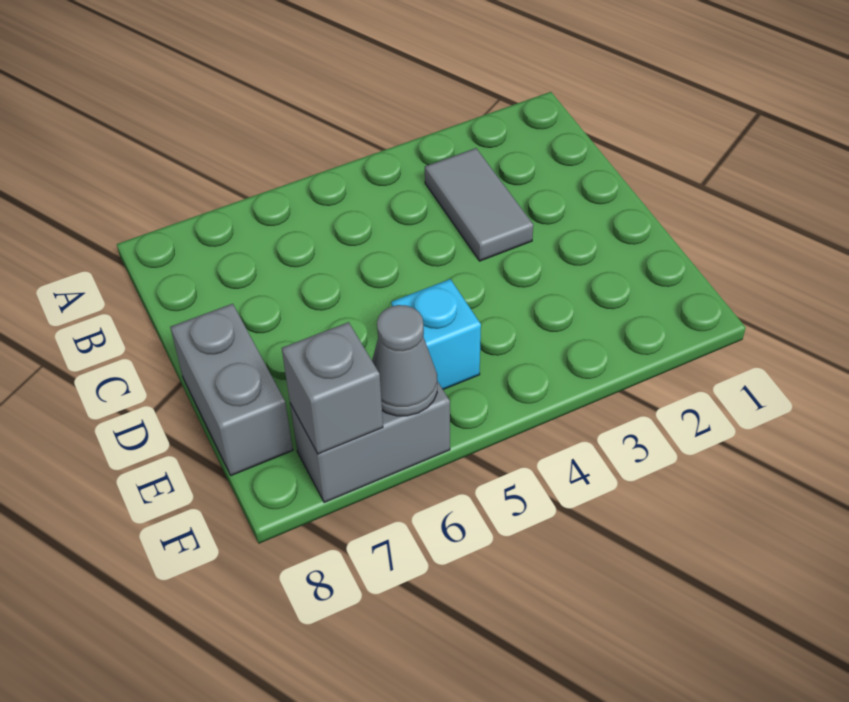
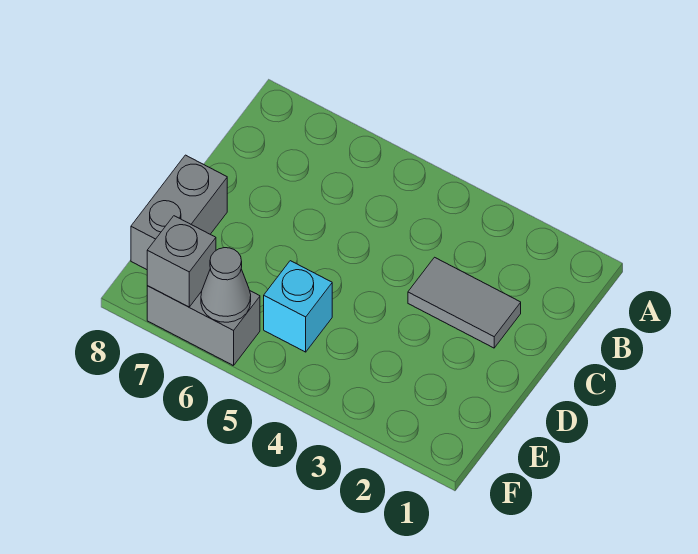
grey tile B3:C3 level 1 -> grey tile C2:C3 level 1

